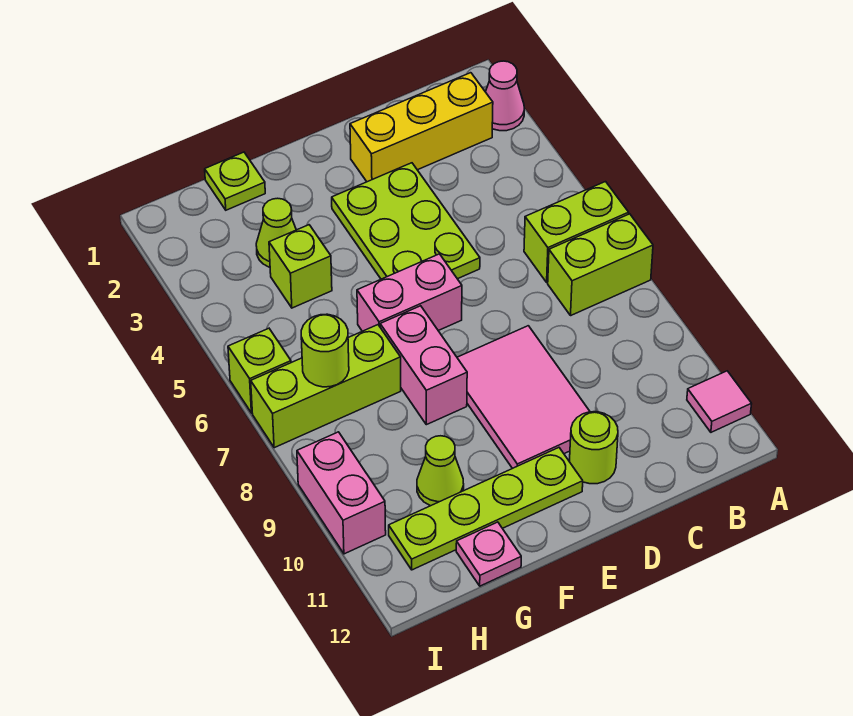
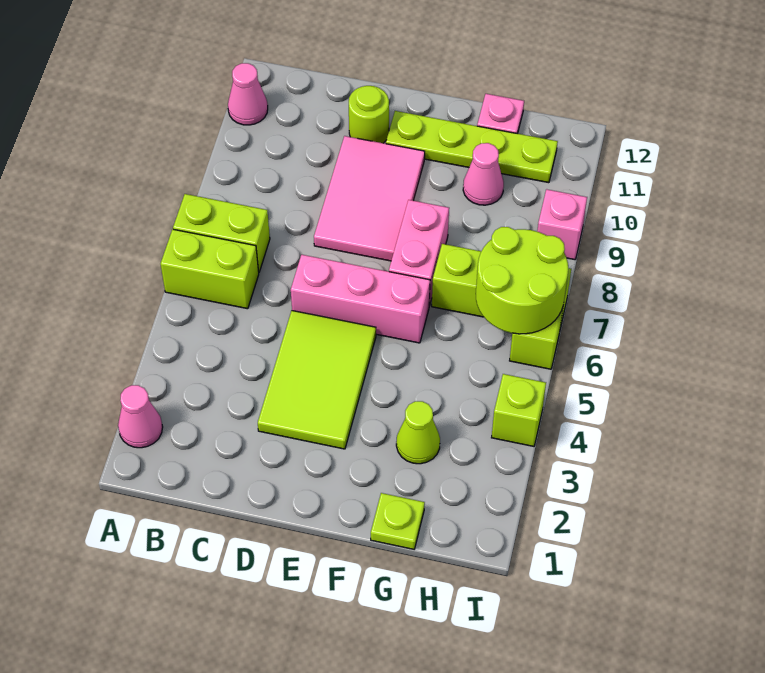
pink tile A11 level 1 -> pink cone A11 level 1
yellow brick B2:D2 level 1 -> none
lime plate D3:E5 level 1 -> lime tile D3:E5 level 1
pink brick E6:F6 level 1 -> pink brick D6:F6 level 1
lime brick G4 level 1 -> lime brick I4 level 1
lime cone G10 level 1 -> pink cone G10 level 1
lime round brick H7 level 2 -> lime round brick H6:I7 level 2
pink brick I9:I10 level 1 -> pink brick I9 level 1

